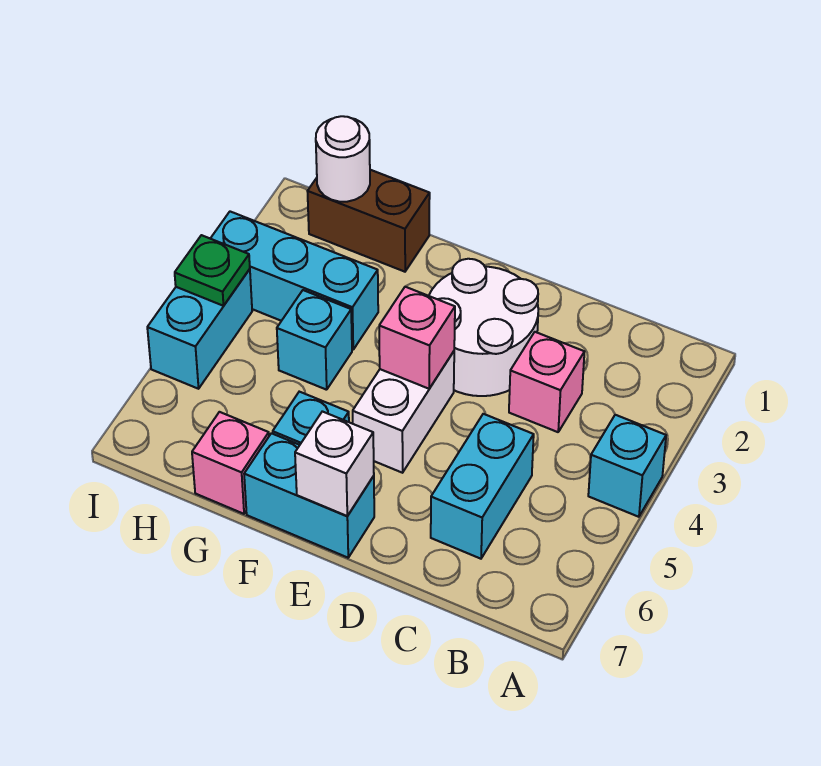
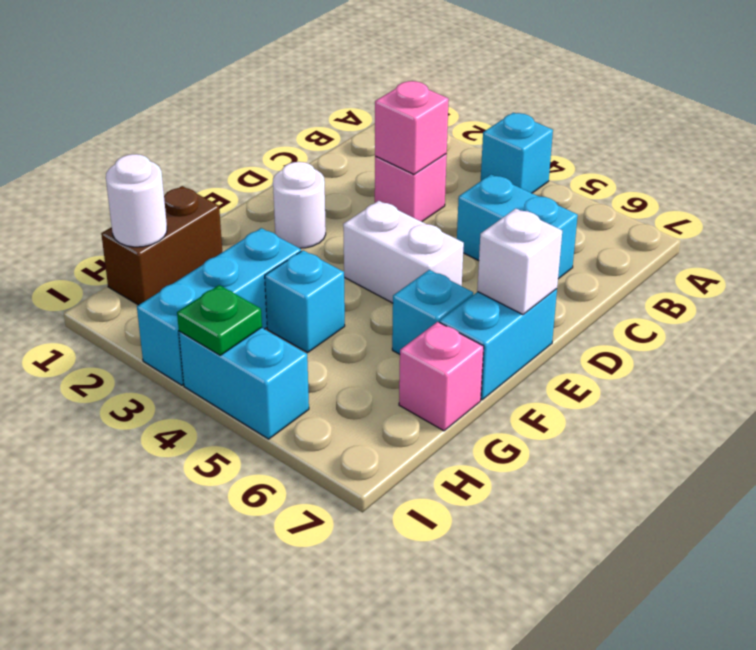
white round brick D2:E3 level 1 -> white round brick E2 level 1
pink brick E4 level 2 -> pink brick C3 level 2

